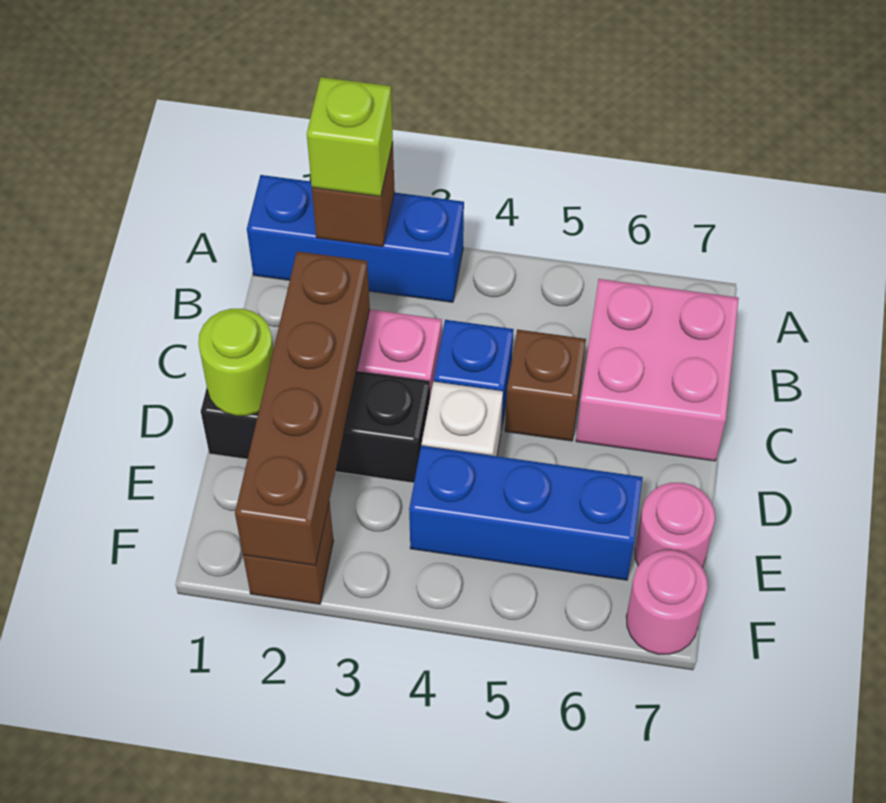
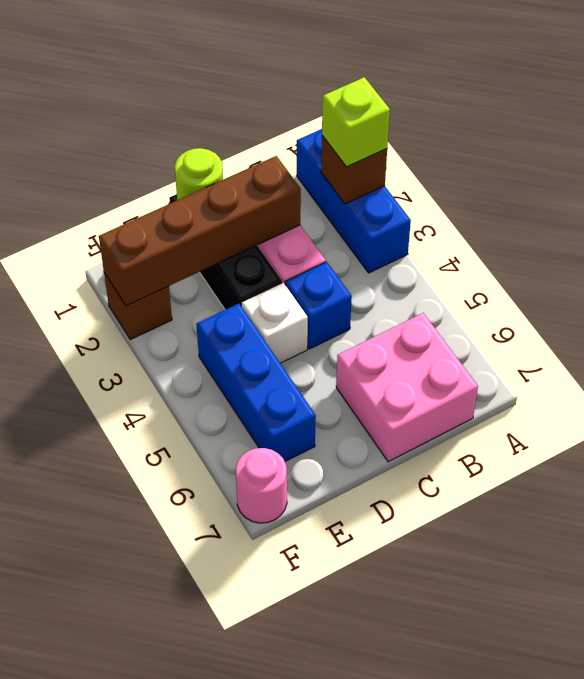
brown brick C5 level 1 -> none
pink round brick E7 level 1 -> none

